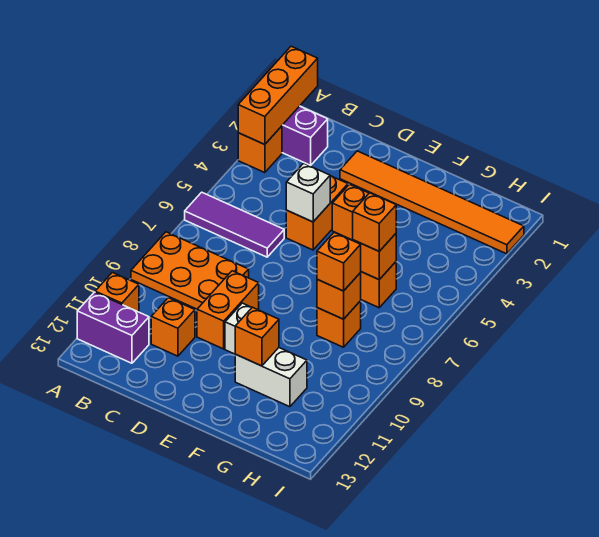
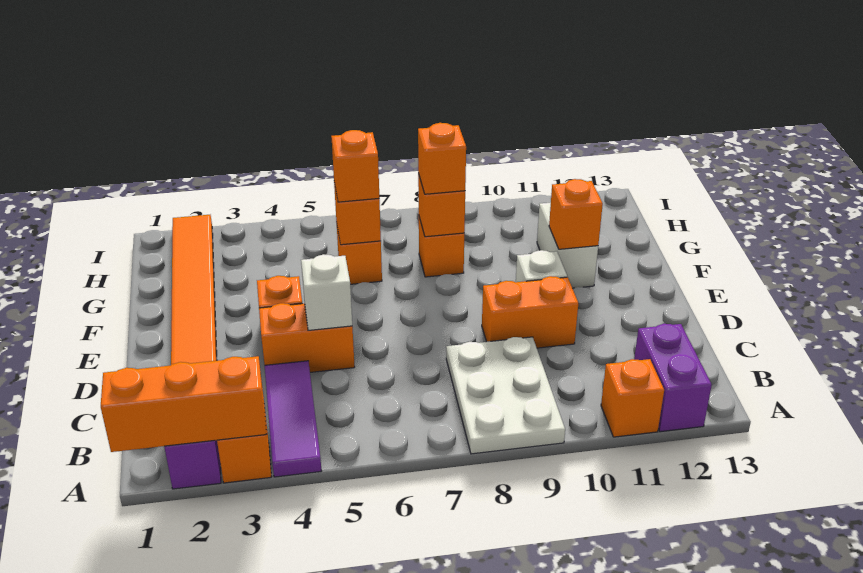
purple tile A6:C6 level 1 -> purple tile A4:C4 level 1
orange plate A8:C9 level 1 -> white plate A8:C9 level 1
orange brick C11 level 1 -> none

